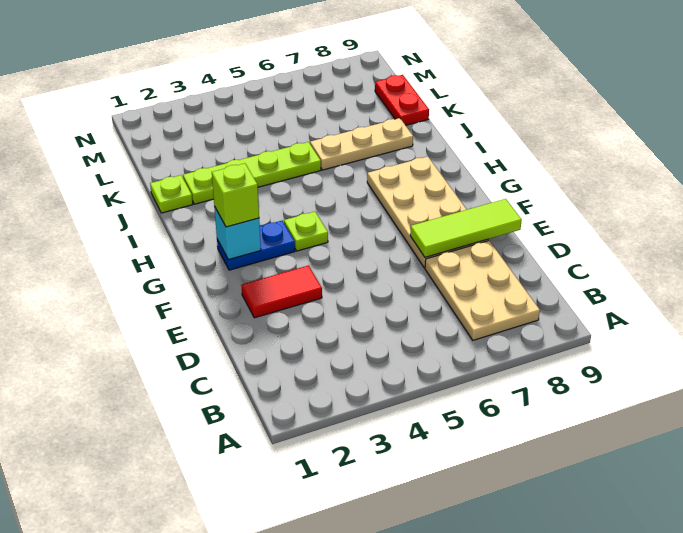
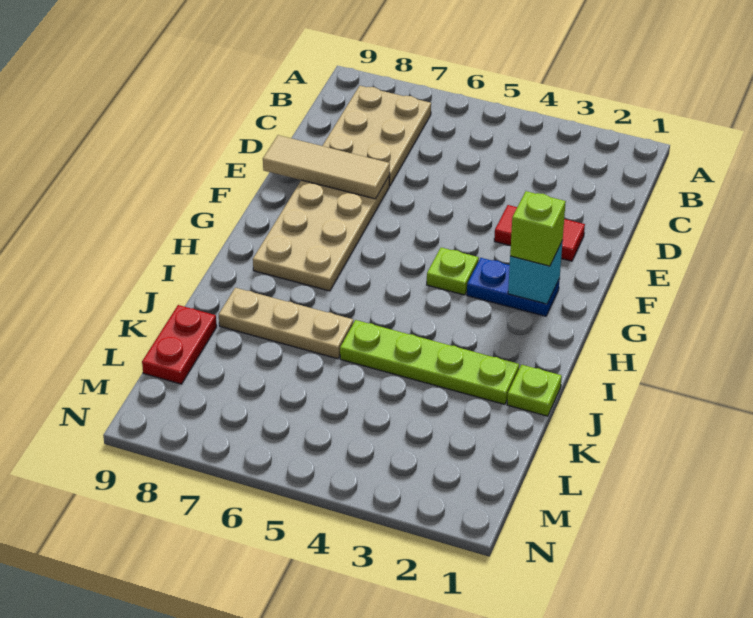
lime tile E7:E9 level 2 -> tan tile E7:E9 level 2

